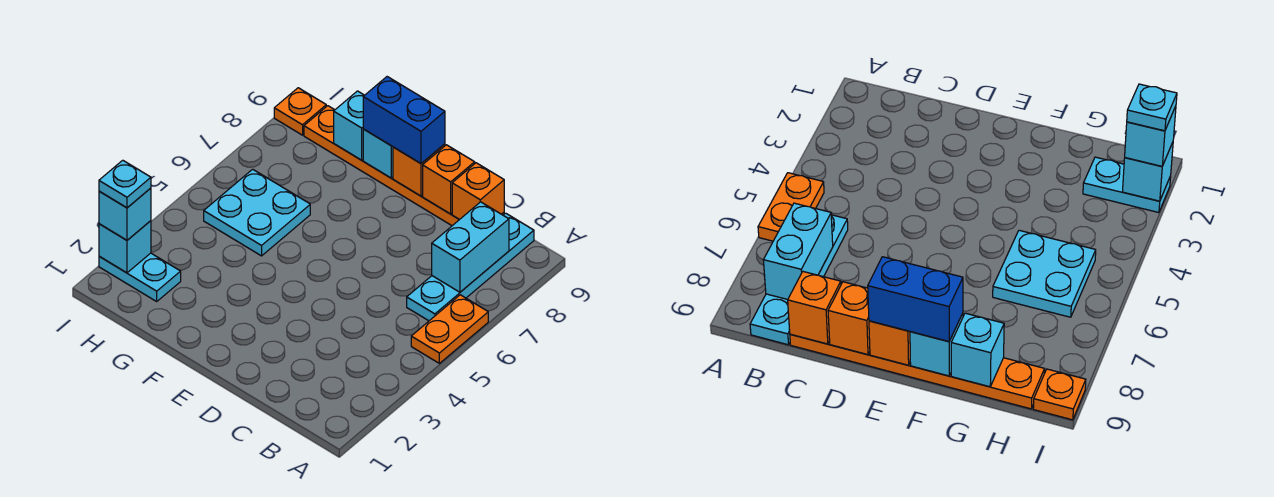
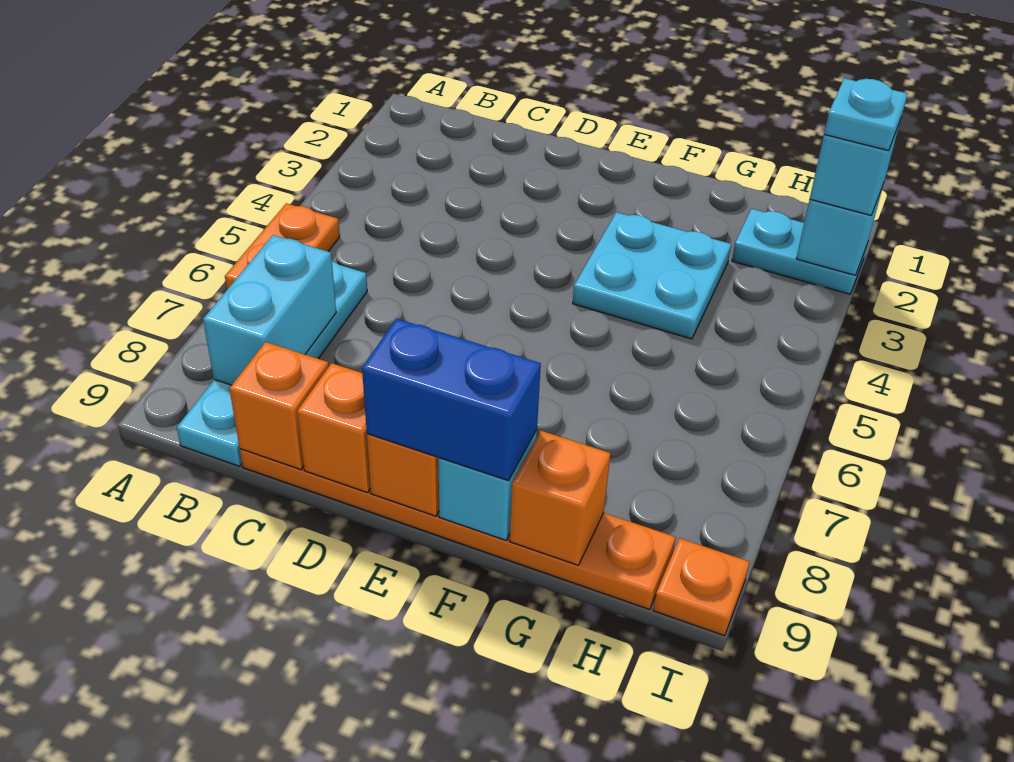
cyan plate G5:H6 level 1 -> cyan plate F3:G4 level 1
cyan brick G9 level 2 -> orange brick G9 level 2

